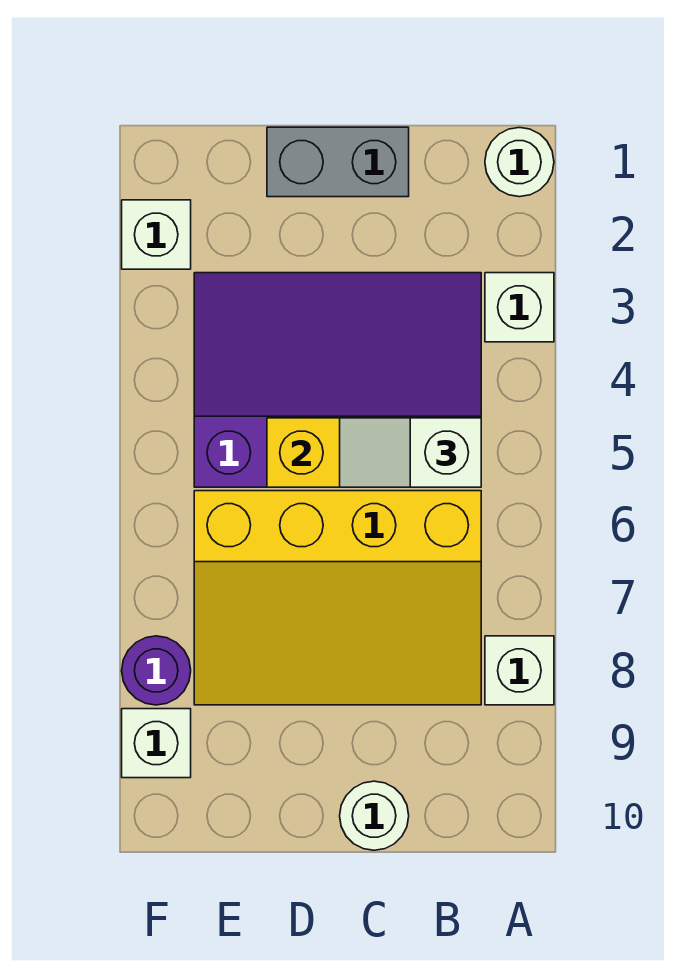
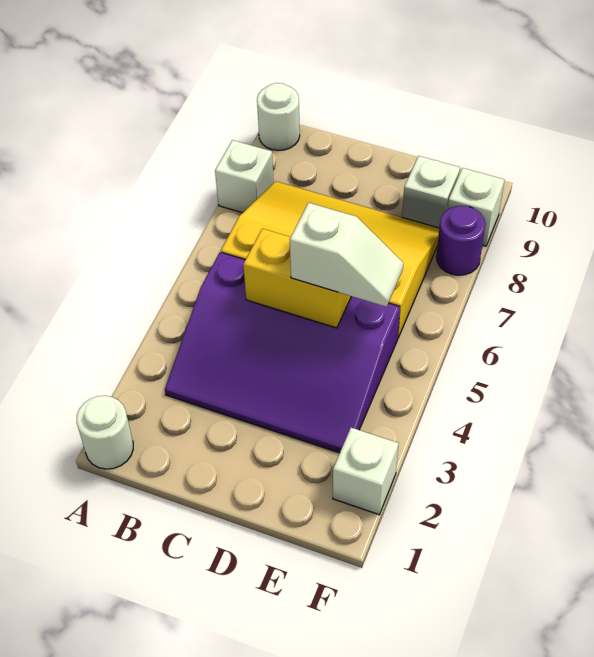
white brick A3 level 1 -> white brick E9 level 1
white slope B5:C5 level 3 top B -> white slope D5:E5 level 3 top D
grey brick C1:D1 level 1 -> none
white round brick C10 level 1 -> white round brick A10 level 1

